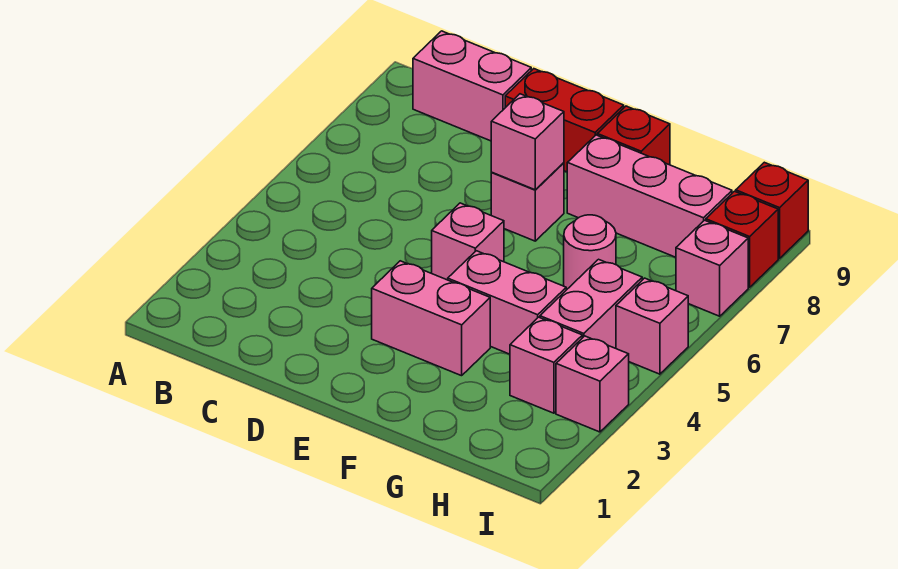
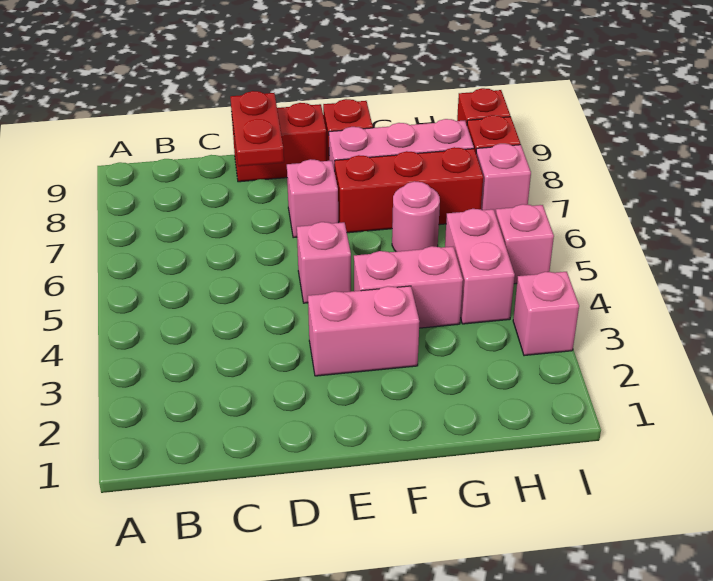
pink brick B9:C9 level 1 -> none
none -> red plate D8:D9 level 2
pink brick E7 level 2 -> none
none -> red brick F7:H7 level 1
pink brick H3 level 1 -> none

